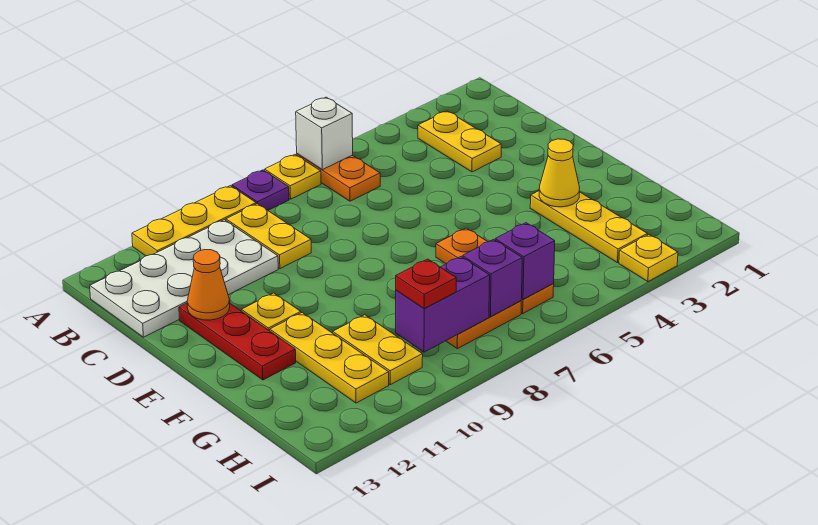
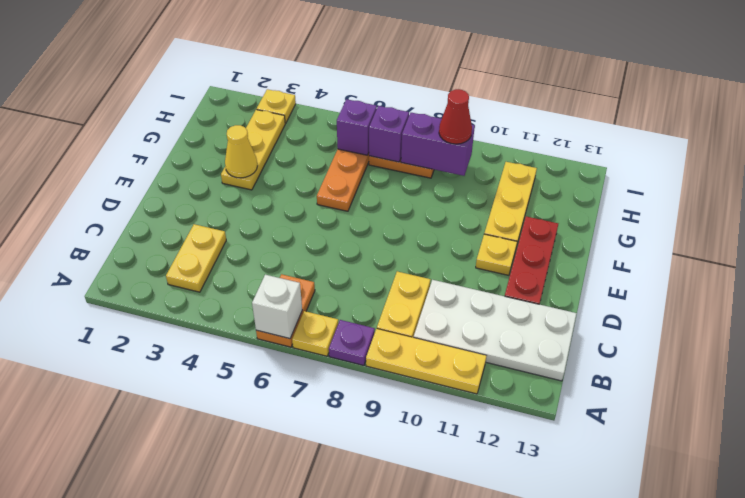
orange cone D12 level 2 -> none
yellow plate G10:H10 level 1 -> none
red plate H9 level 3 -> red cone H9 level 3

